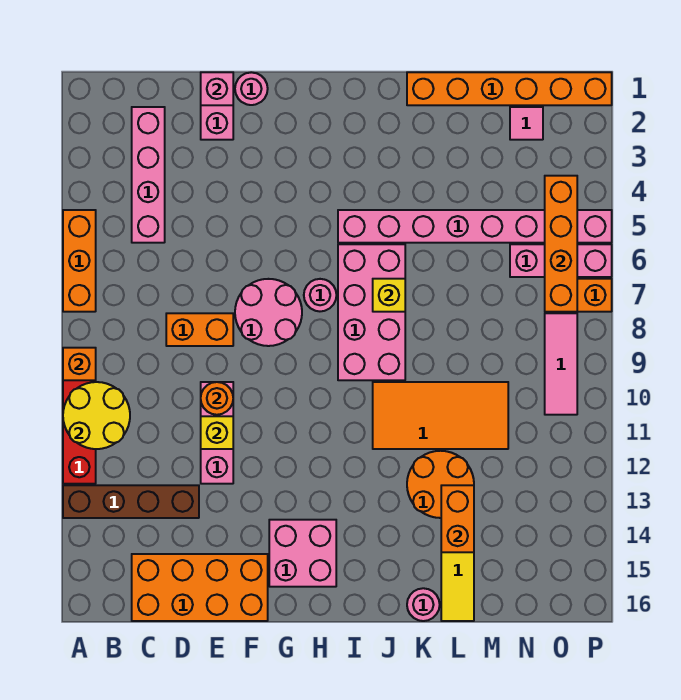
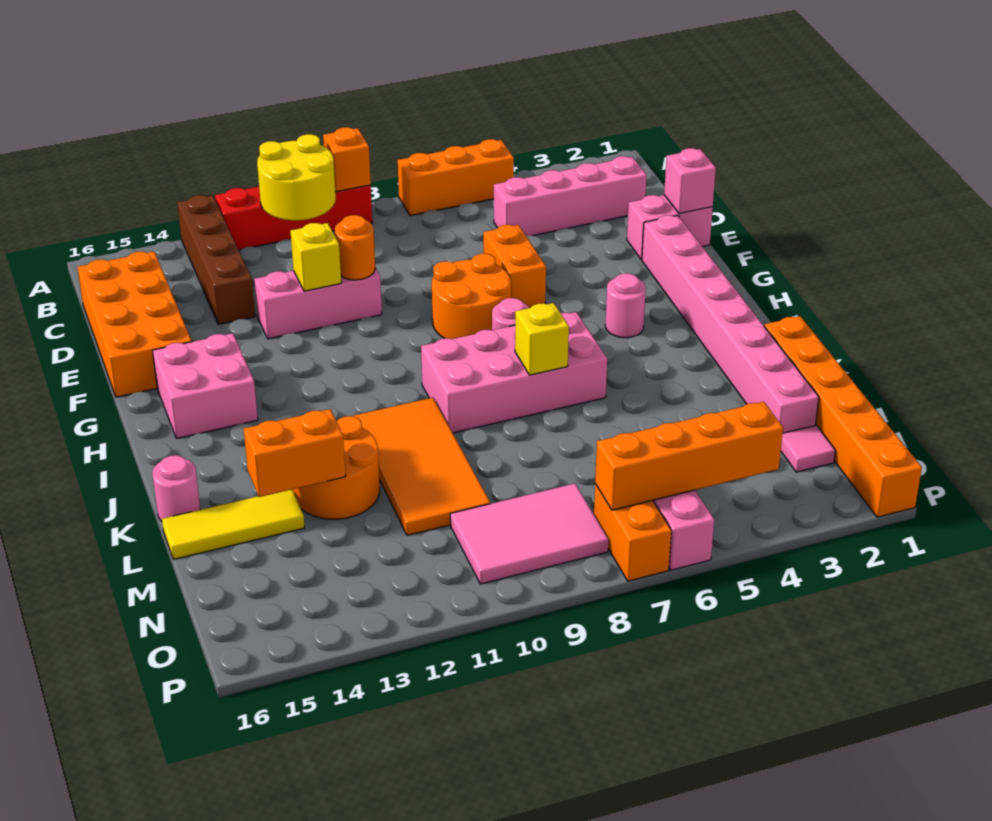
orange brick D8:E8 level 1 -> orange brick E6:F6 level 1
pink round brick F1 level 1 -> pink round brick H4 level 1
pink round brick F7:G8 level 1 -> orange round brick F7:G8 level 1
pink brick I5:P5 level 1 -> pink brick F2:M2 level 1
pink tile O8:O10 level 1 -> pink tile N8:O10 level 1

